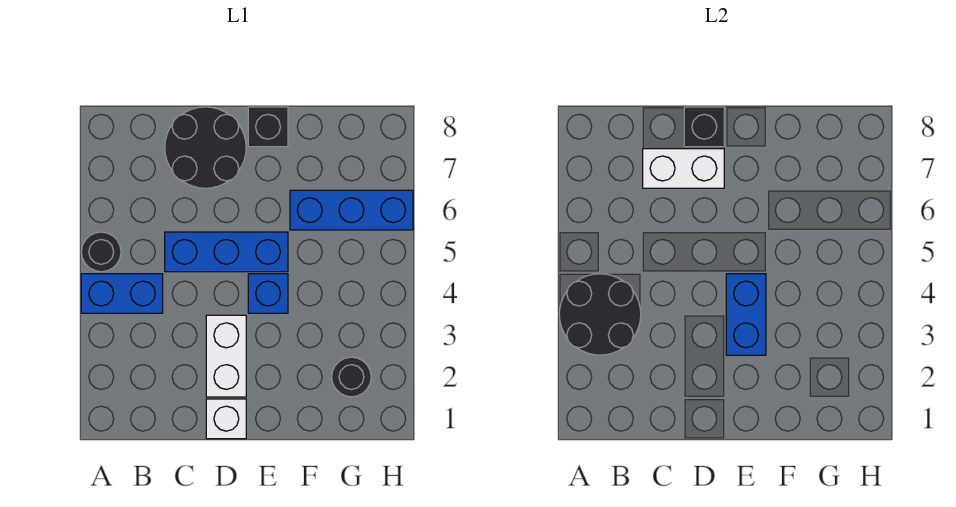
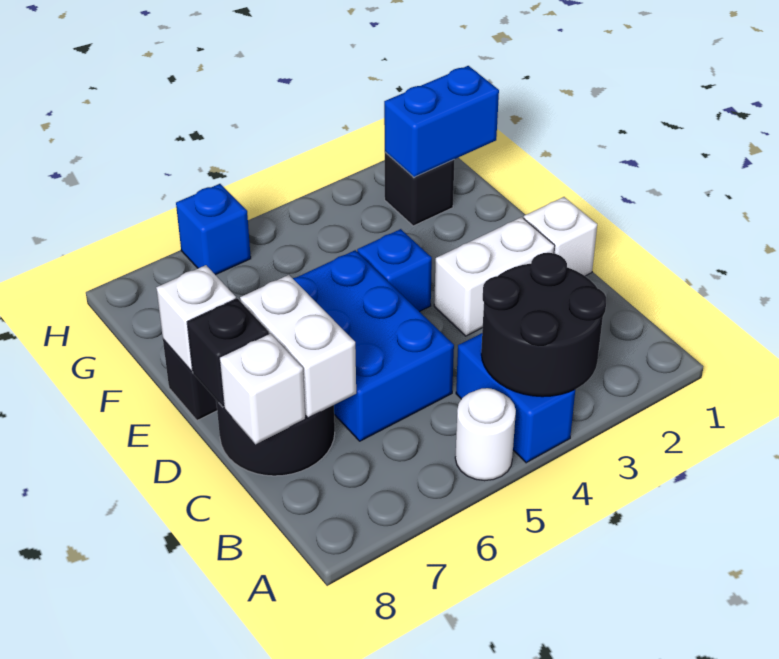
black round brick A5 level 1 -> white round brick A5 level 1
blue brick C5:E5 level 1 -> blue brick C5:E6 level 1
none -> white brick C8 level 2
blue brick E3:E4 level 2 -> blue brick G1:G2 level 2
none -> white brick E8 level 2
blue brick F6:H6 level 1 -> blue brick H6 level 1
black round brick G2 level 1 -> black brick G2 level 1

